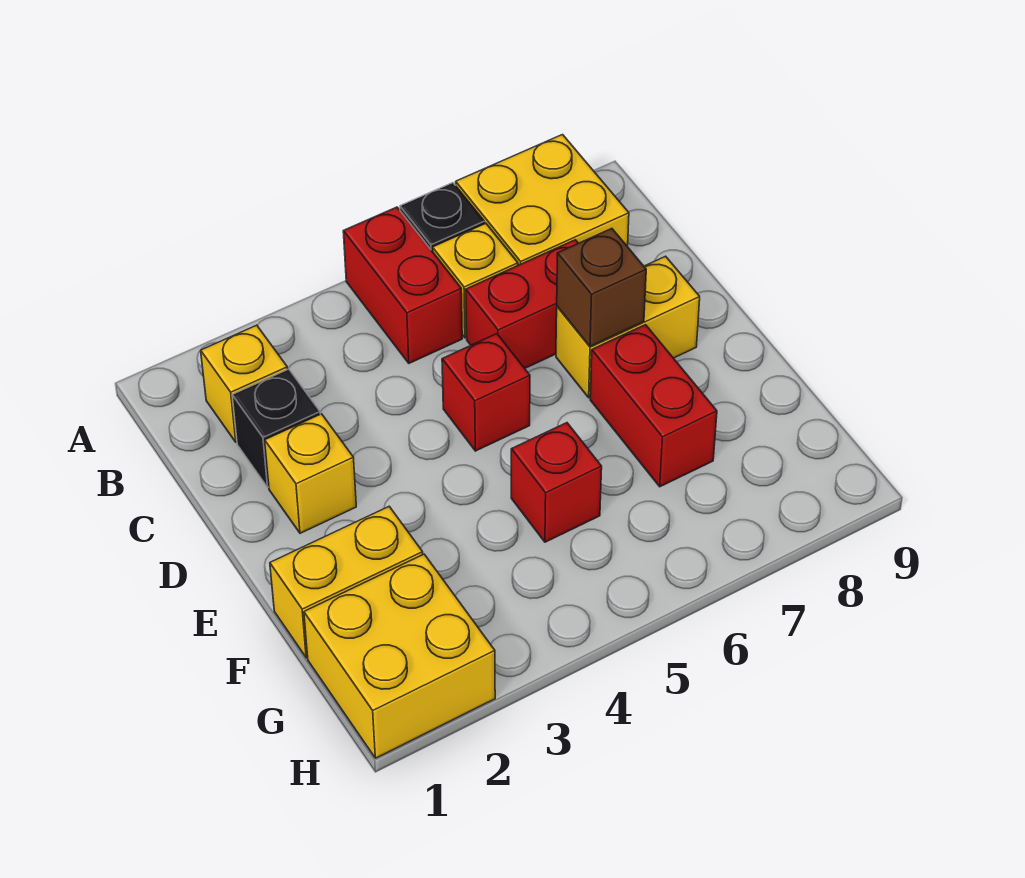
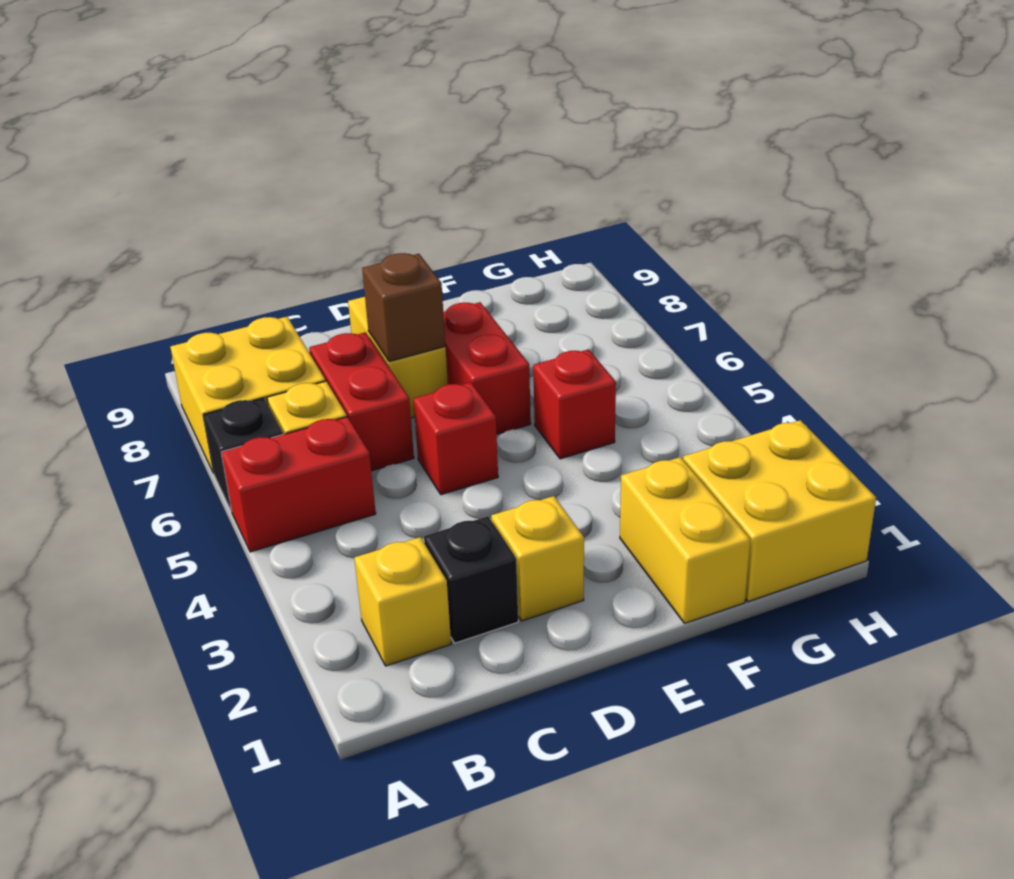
red brick E7:F7 level 1 -> red brick E6:E7 level 1

